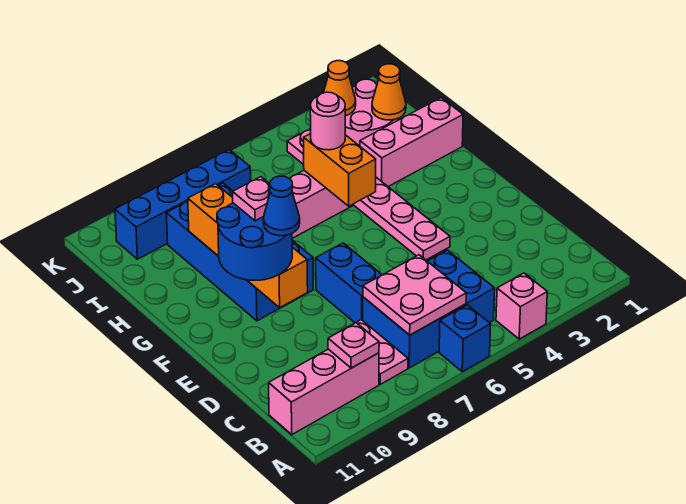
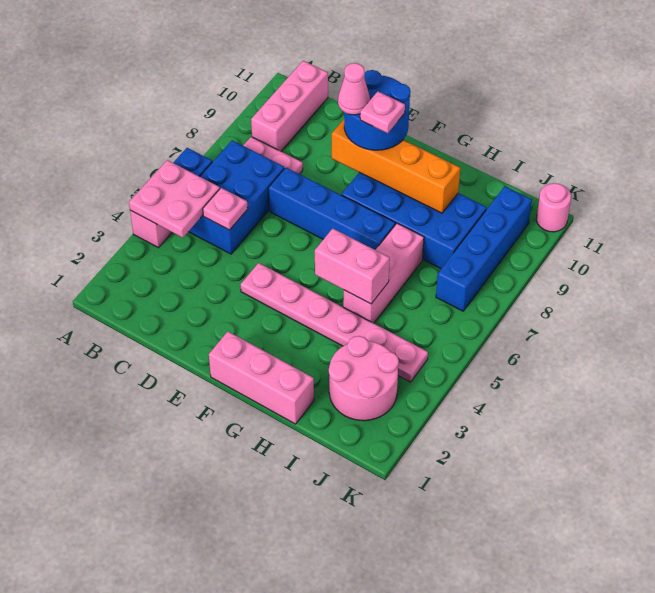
pink plate B6:C7 level 2 -> pink plate A4:B5 level 2
pink plate B9 level 2 -> pink plate C5 level 2
blue brick D7:E7 level 1 -> blue brick D7:G7 level 1
blue cone E9 level 4 -> pink cone E9 level 4
orange brick G5:H5 level 2 -> pink brick G5:H5 level 2
pink brick H1:H3 level 1 -> pink brick F1:H1 level 1
pink round brick H5 level 3 -> pink round brick K11 level 1
orange cone I2 level 2 -> none
orange cone J3 level 2 -> none

